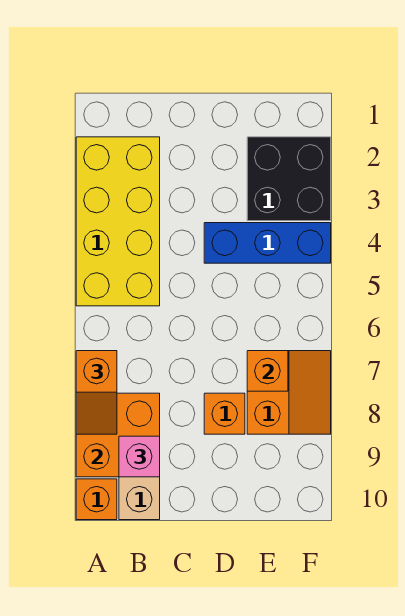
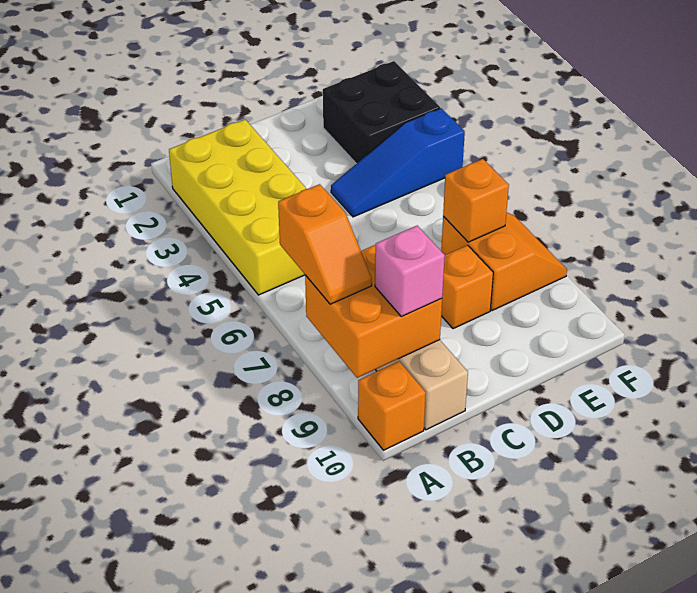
blue brick D4:F4 level 1 -> blue slope D4:F4 level 1 top F

